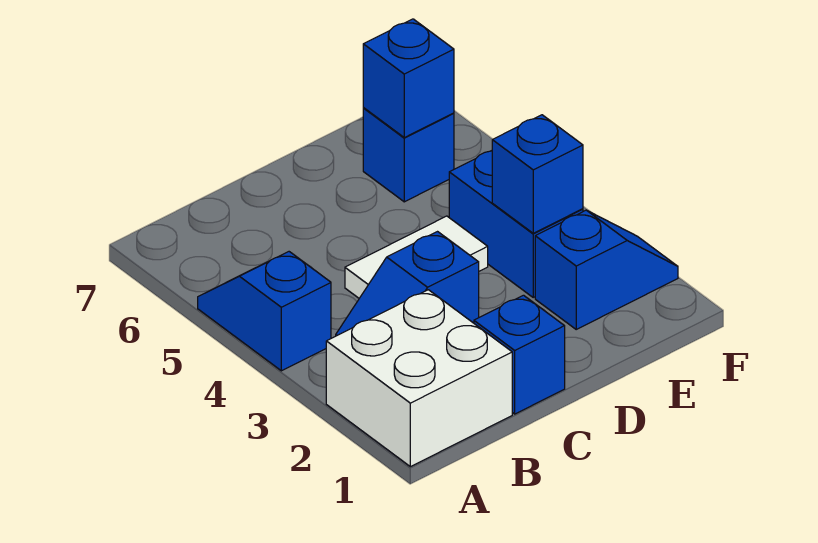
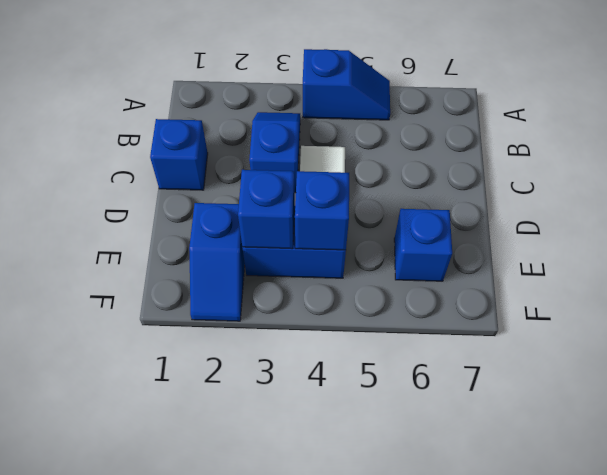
white brick A1:B2 level 1 -> none
blue brick E6 level 2 -> blue brick E4 level 2

